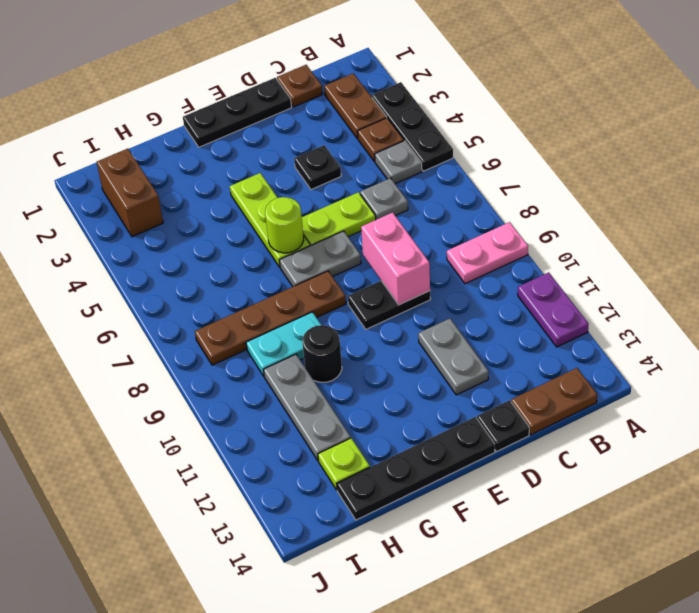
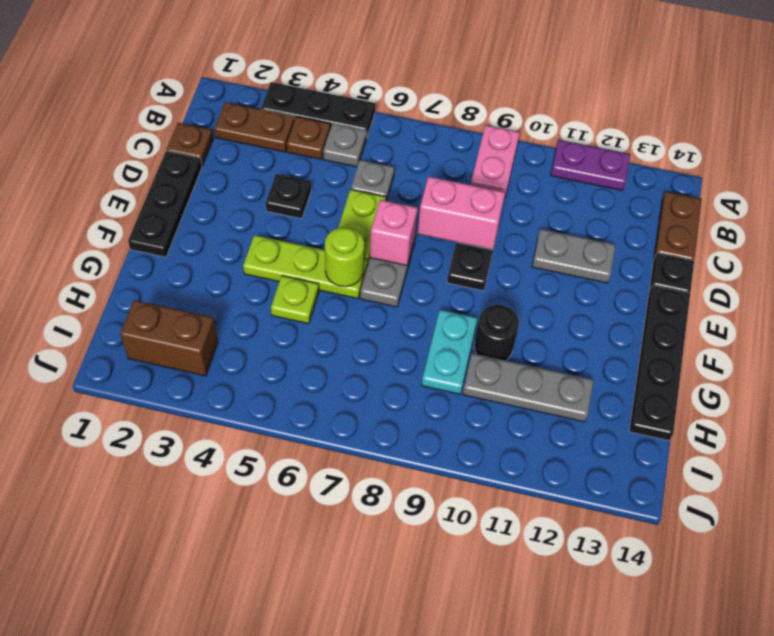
none -> pink brick E7 level 2
brown plate F8:I8 level 1 -> none
lime plate H13 level 1 -> lime plate G5 level 1

